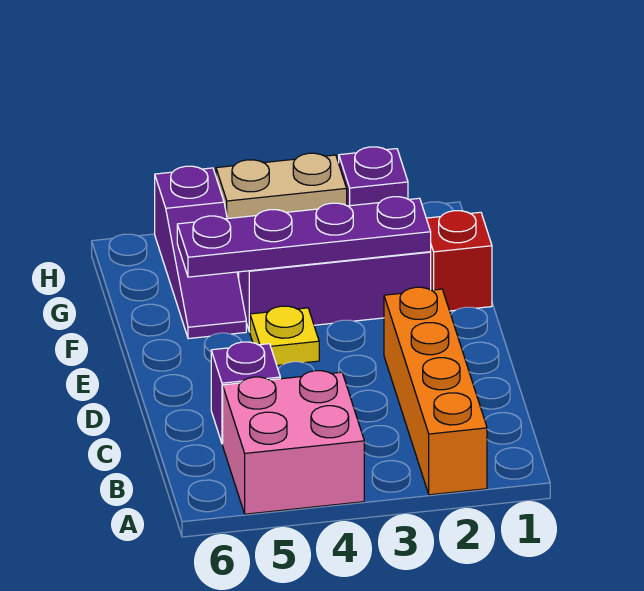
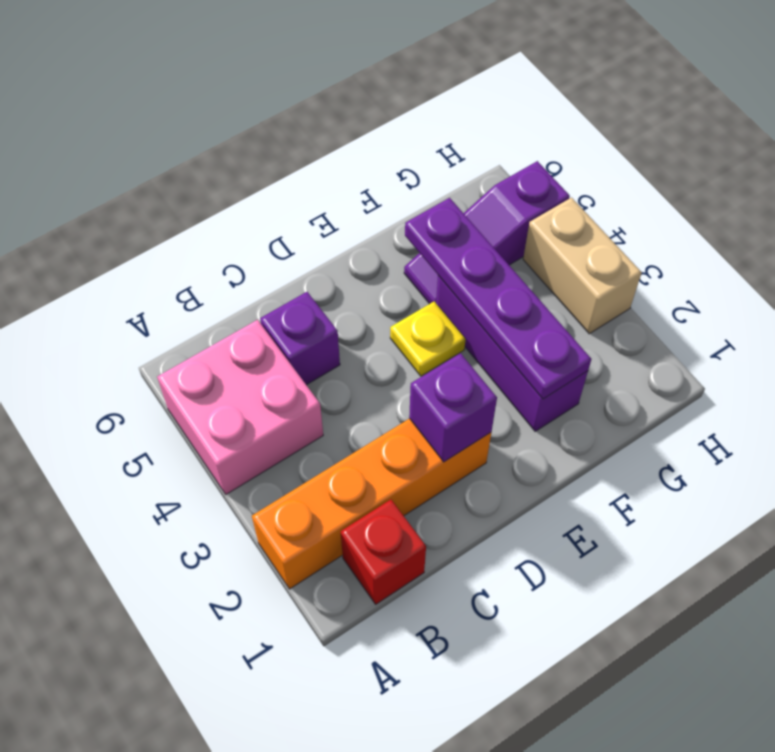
red brick F1 level 1 -> red brick B1 level 1
purple brick H2 level 1 -> purple brick D2 level 2

